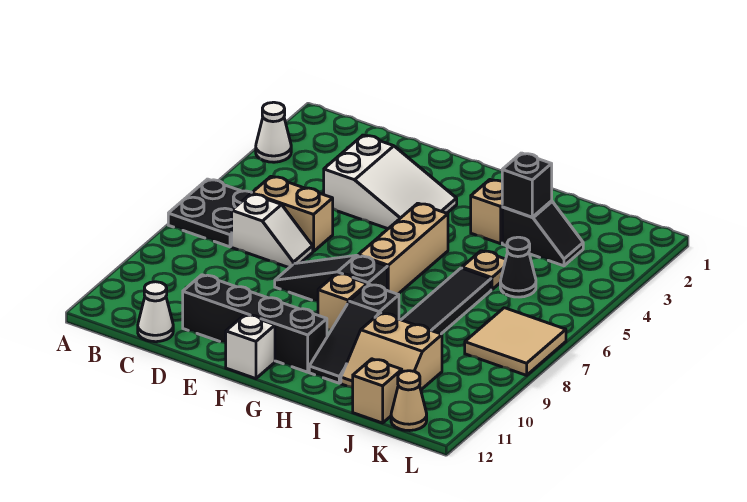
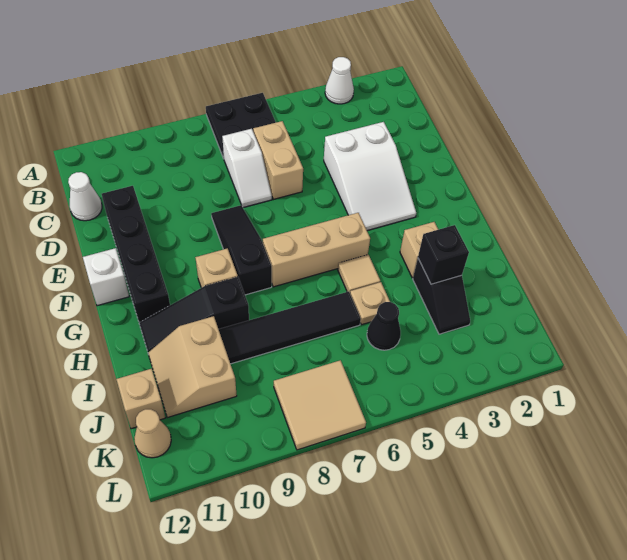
none -> tan tile H5 level 1

